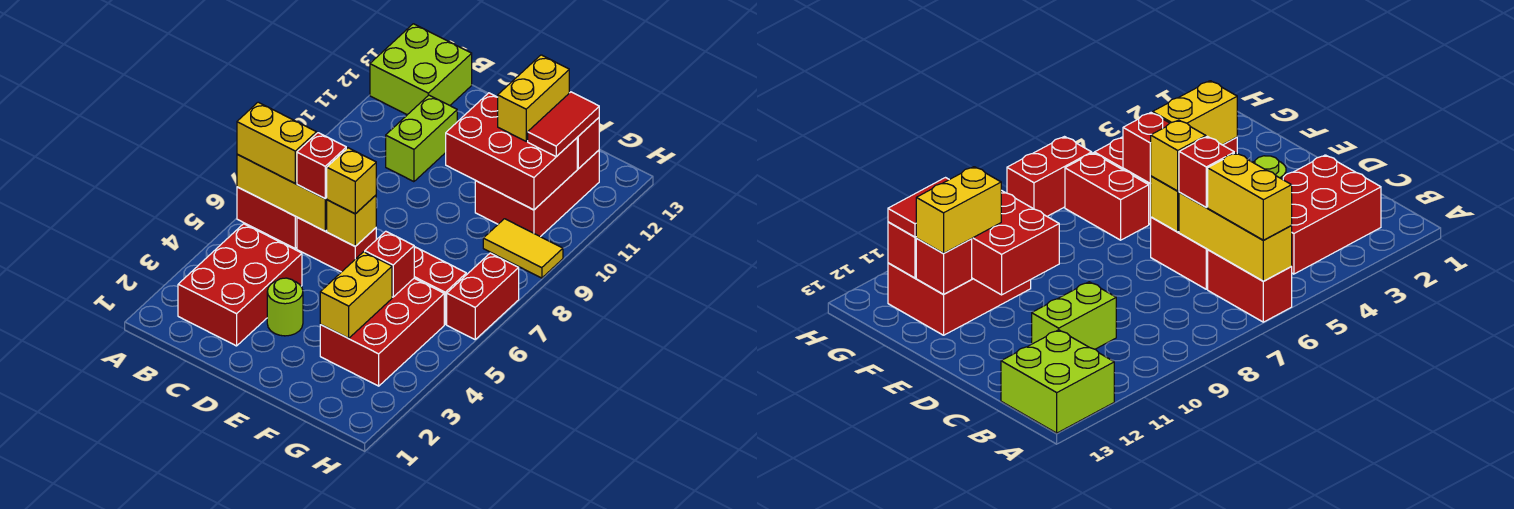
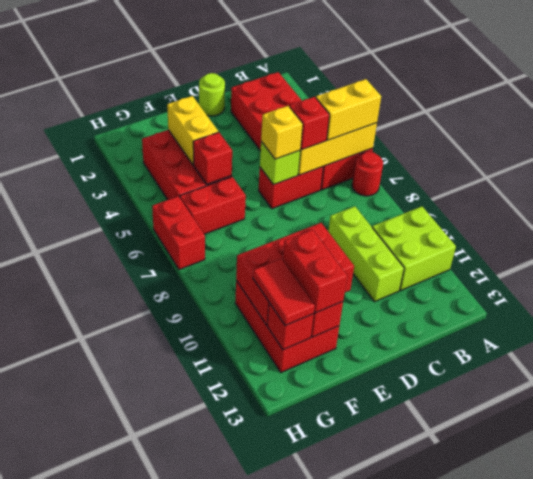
none -> red round brick A7 level 1
lime brick A12:B13 level 1 -> lime brick A10:B11 level 1
lime brick C10:C11 level 1 -> lime brick C9:C11 level 1
lime round brick D3 level 1 -> lime round brick D1 level 1
yellow brick D6 level 2 -> lime brick D6 level 2
yellow brick F11:F12 level 3 -> red brick F11:F12 level 3
yellow tile G9:H9 level 1 -> none

